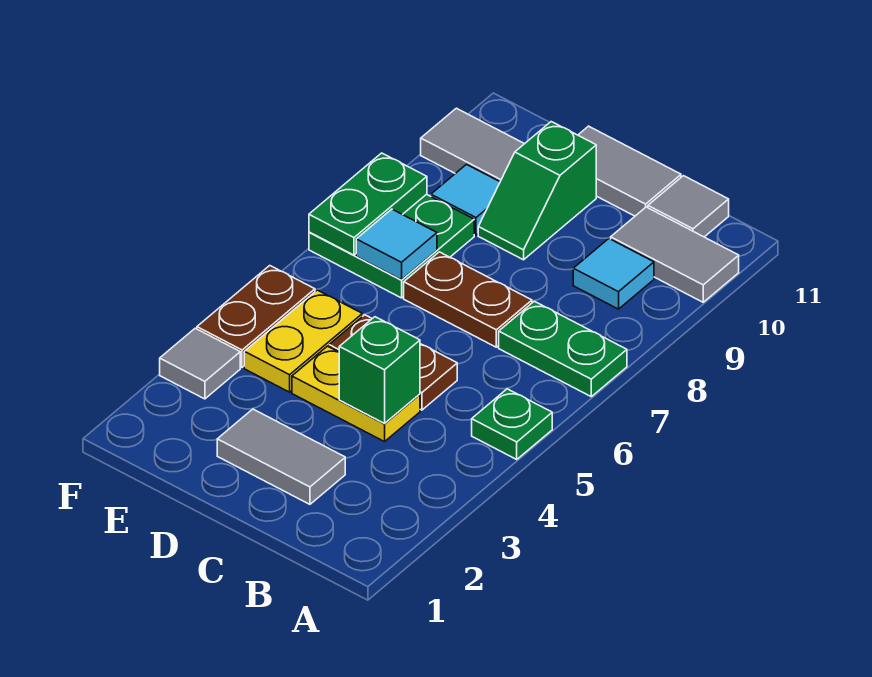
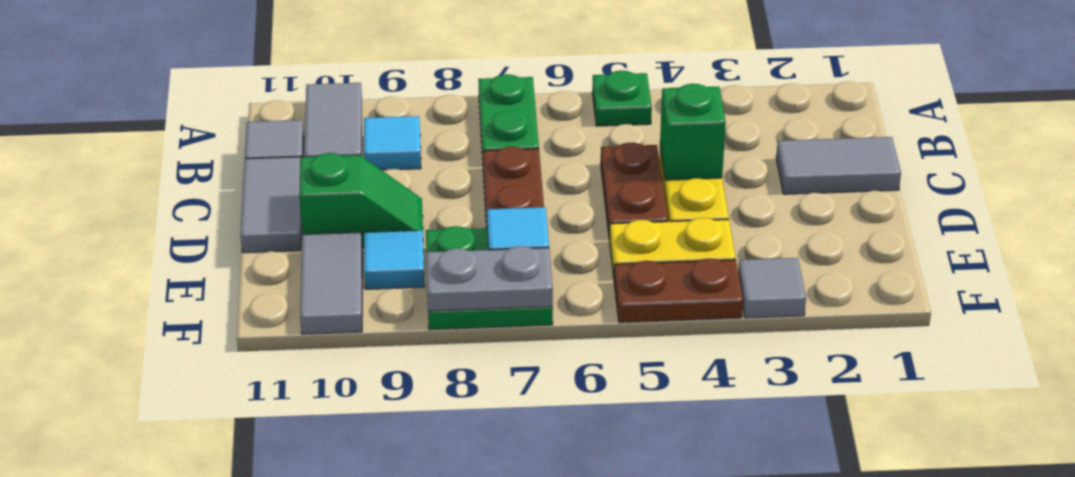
grey tile C2:D2 level 1 -> grey tile C1:C2 level 1
green plate F7:F8 level 2 -> grey plate F7:F8 level 2

